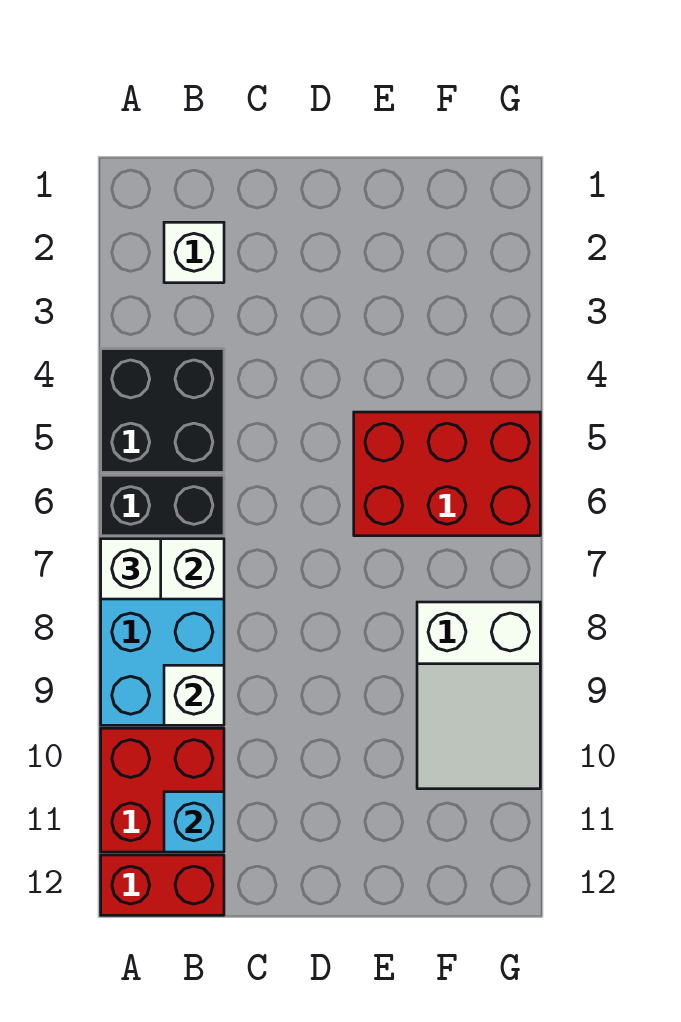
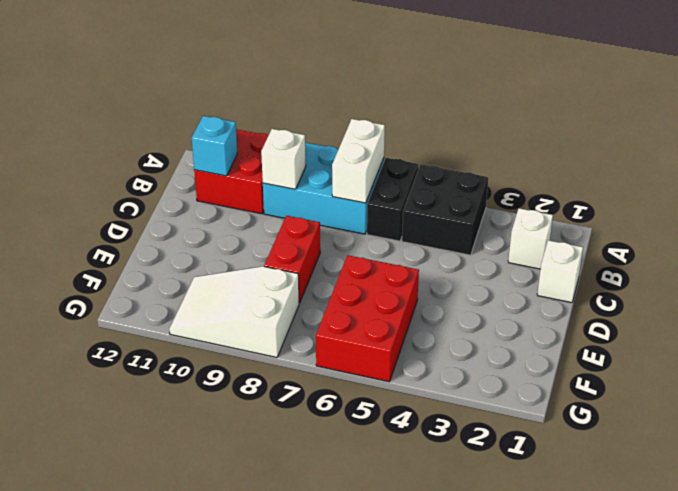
white brick A7 level 3 -> white brick C1 level 1
red brick A12:B12 level 1 -> red brick D8:E8 level 1

